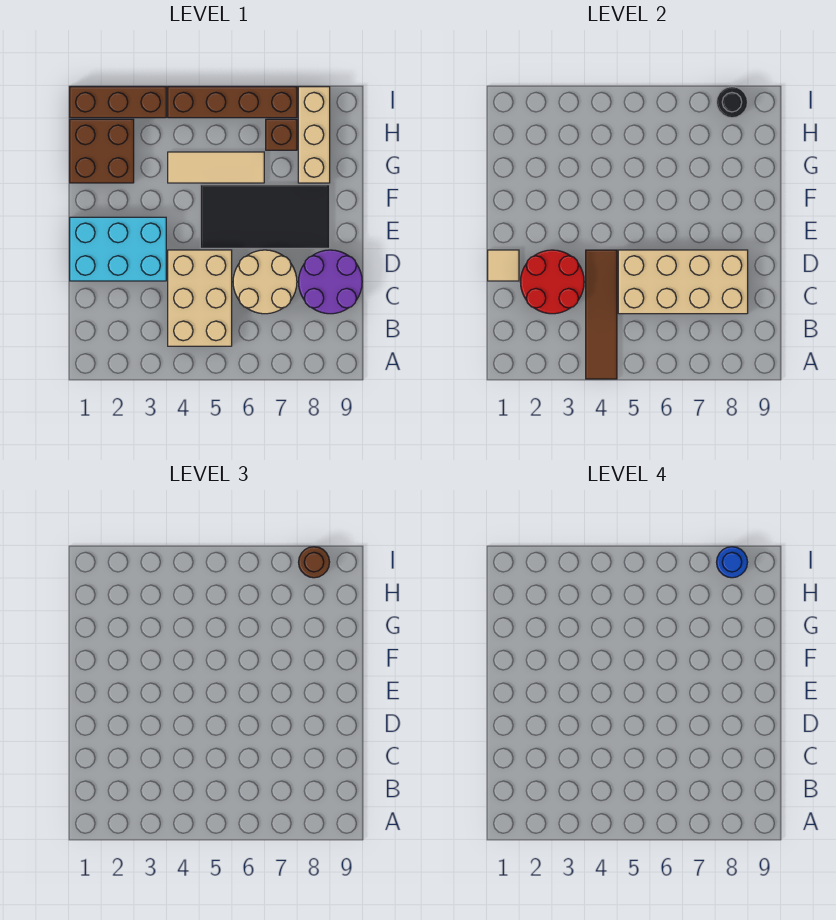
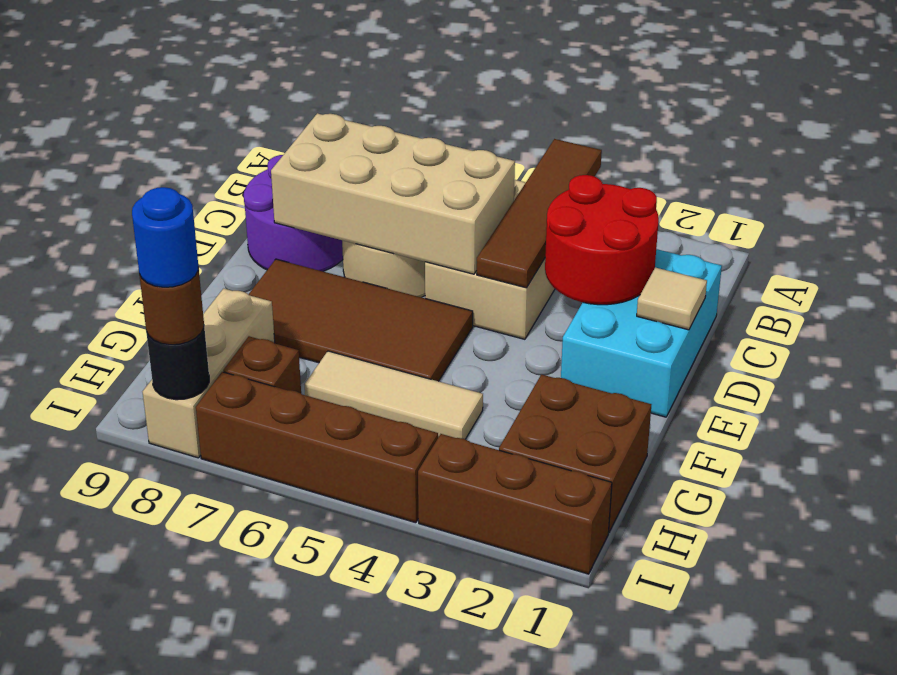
cyan brick D1:E3 level 1 -> cyan brick C1:E2 level 1
black tile E5:F8 level 1 -> brown tile E5:F8 level 1

